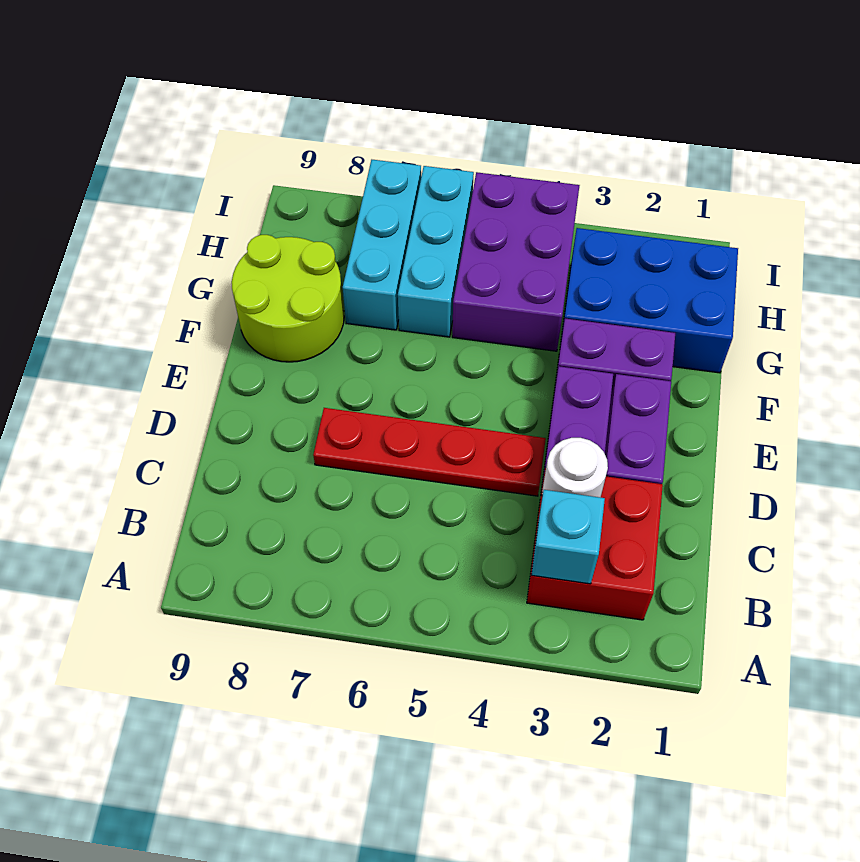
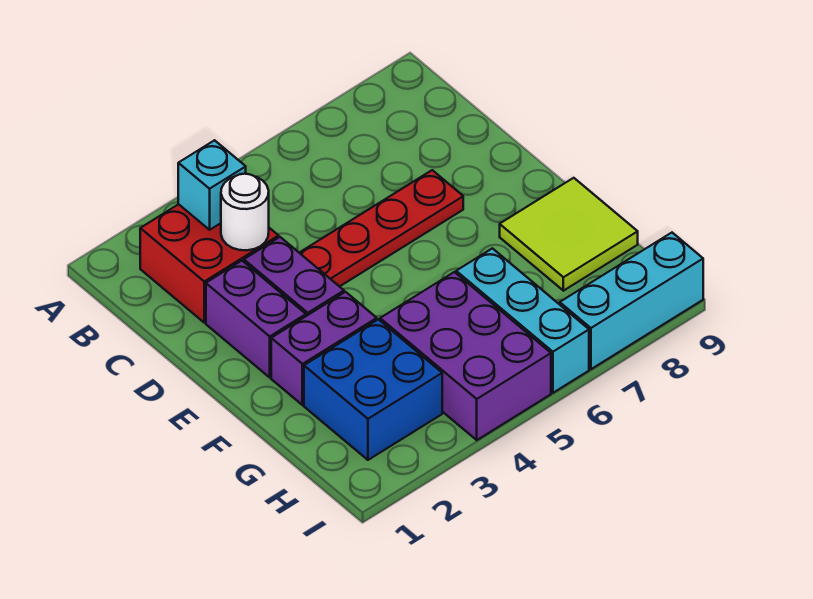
lime round brick F8:G9 level 1 -> lime tile F8:G9 level 1
blue brick G1:H3 level 1 -> blue brick G2:H3 level 1
cyan brick G7:I7 level 1 -> cyan brick I7:I9 level 1

